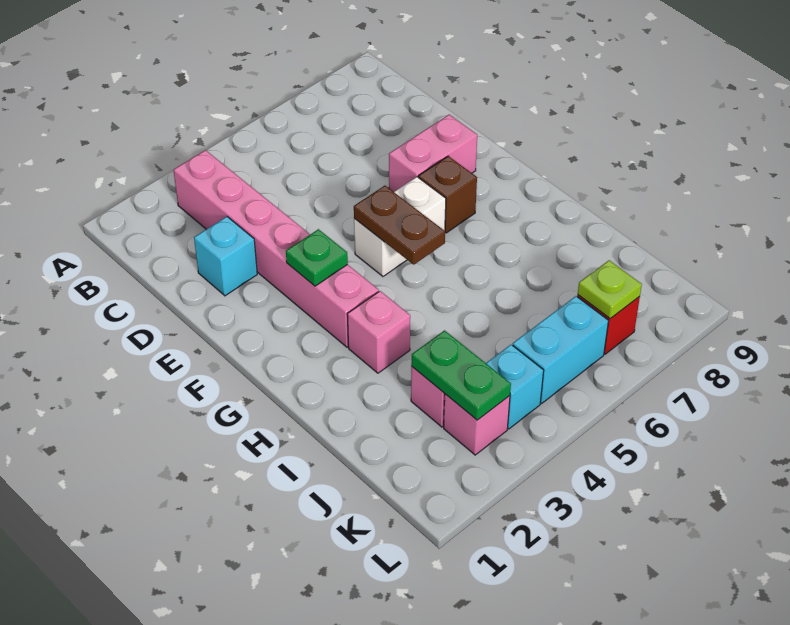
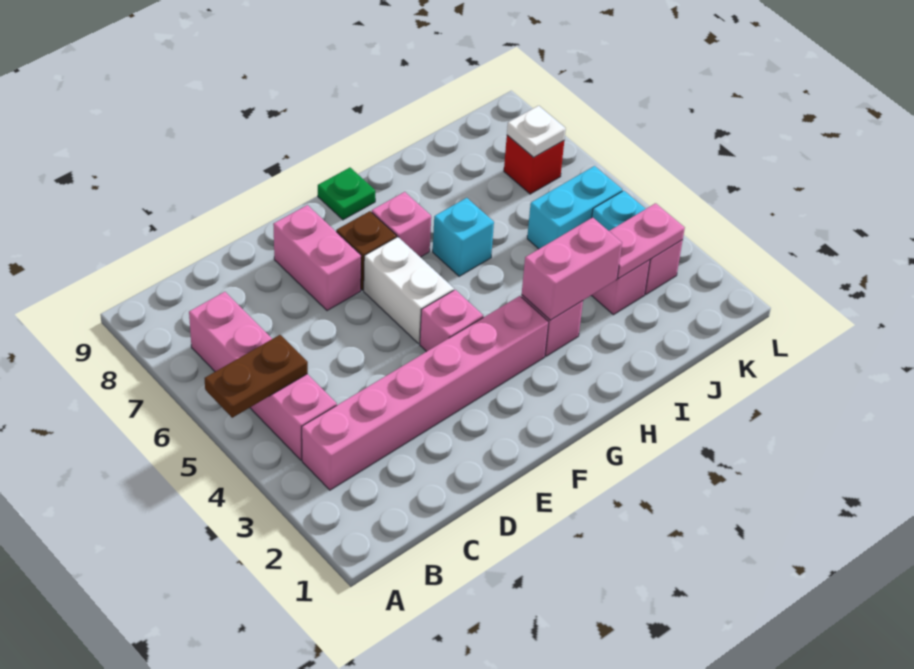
none -> pink brick B4:B7 level 1
cyan brick D2 level 1 -> cyan brick H6 level 1
green plate F3 level 2 -> green plate G9 level 1
none -> pink brick F4 level 1
brown plate F5:G5 level 2 -> brown plate A5:B5 level 2
none -> pink brick G7 level 1
none -> pink brick H3:I3 level 2
green plate J3:K3 level 2 -> pink plate J3:K3 level 2
cyan brick K5:K6 level 1 -> cyan brick J5:K5 level 1
lime plate K7 level 2 -> white plate K7 level 2

